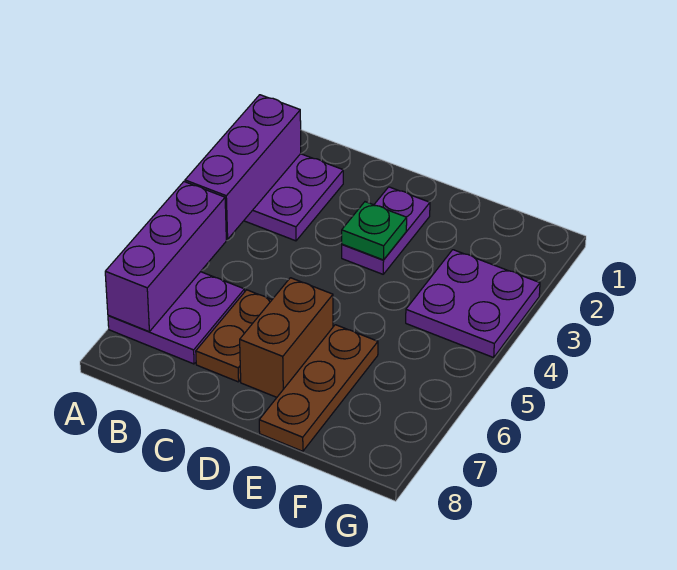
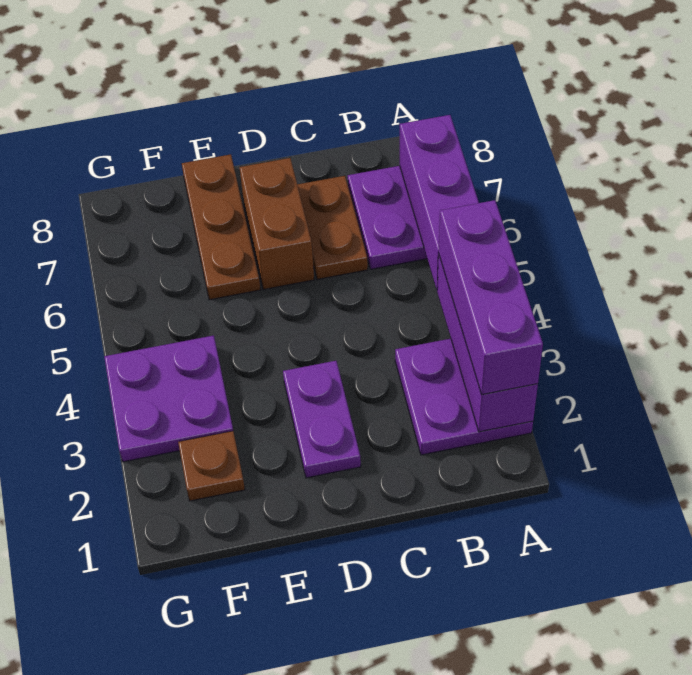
none -> purple brick A2:A4 level 3
green plate D3 level 2 -> none
none -> brown plate F2 level 1

